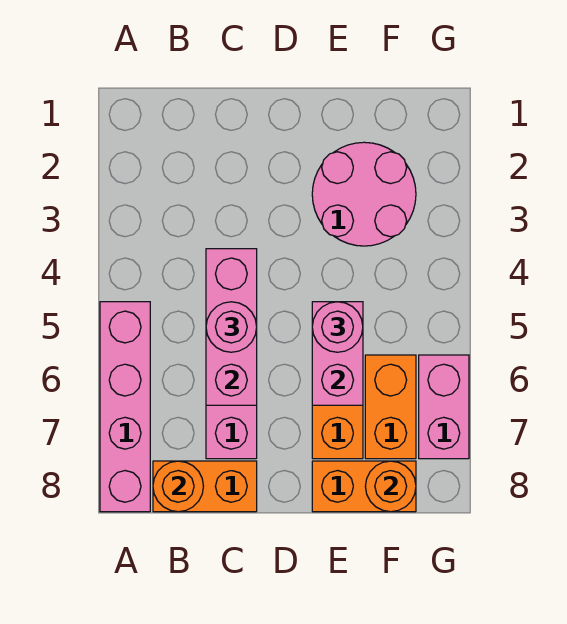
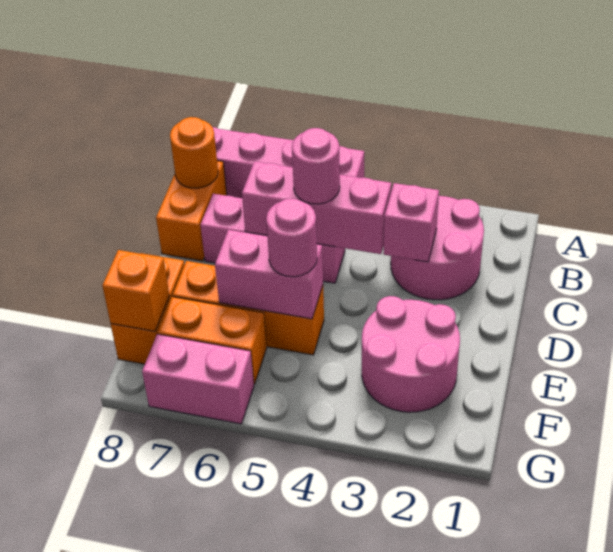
none -> pink round brick B2:C3 level 1
none -> pink brick C3 level 2
orange round brick F8 level 2 -> orange brick F8 level 2

